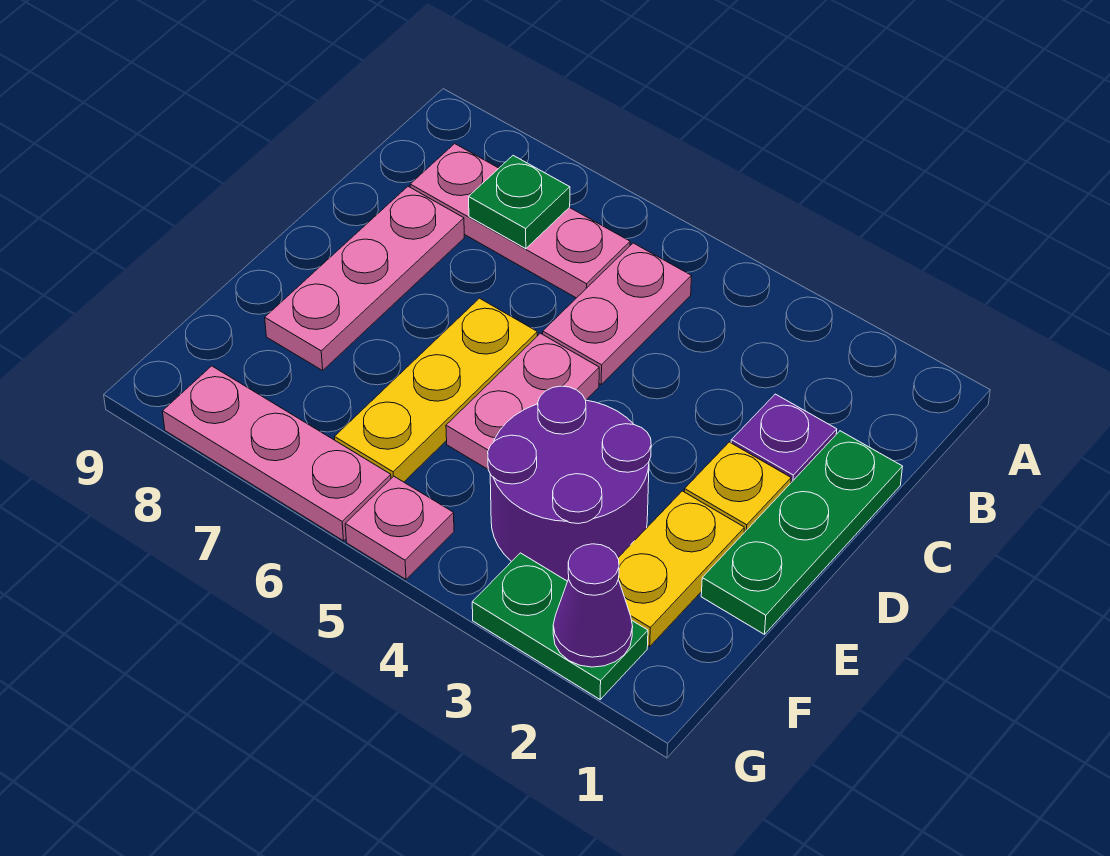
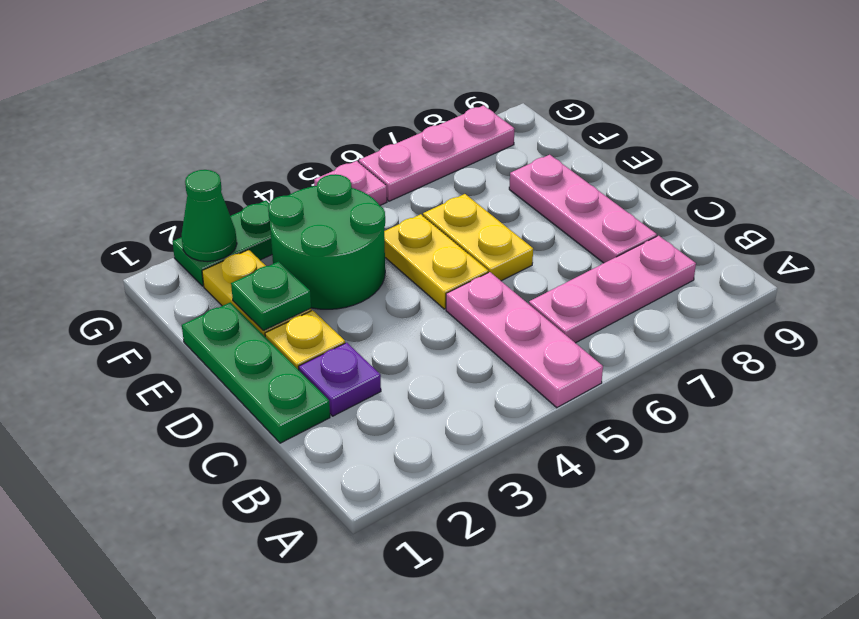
pink plate B5:C5 level 1 -> pink plate A5:C5 level 1
green plate B7 level 2 -> green plate E2 level 2
pink plate D5:E5 level 1 -> yellow plate D5:E5 level 1
yellow plate D6:F6 level 1 -> yellow plate D6:E6 level 1
purple round brick E3:F4 level 1 -> green round brick E3:F4 level 1
purple cone G2 level 2 -> green cone G2 level 2

